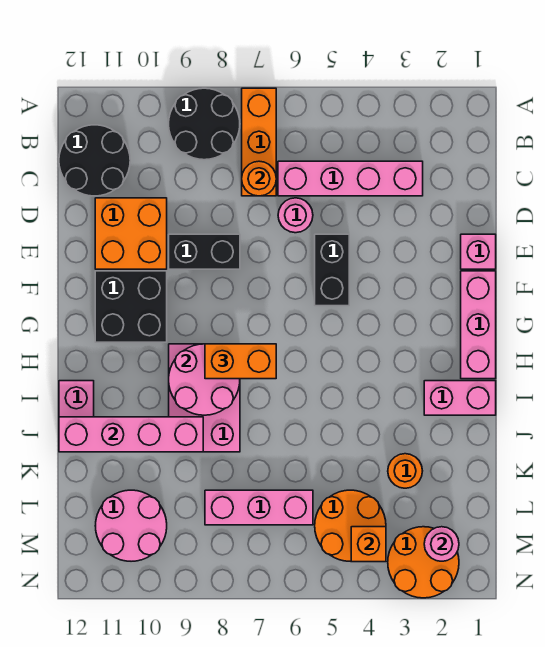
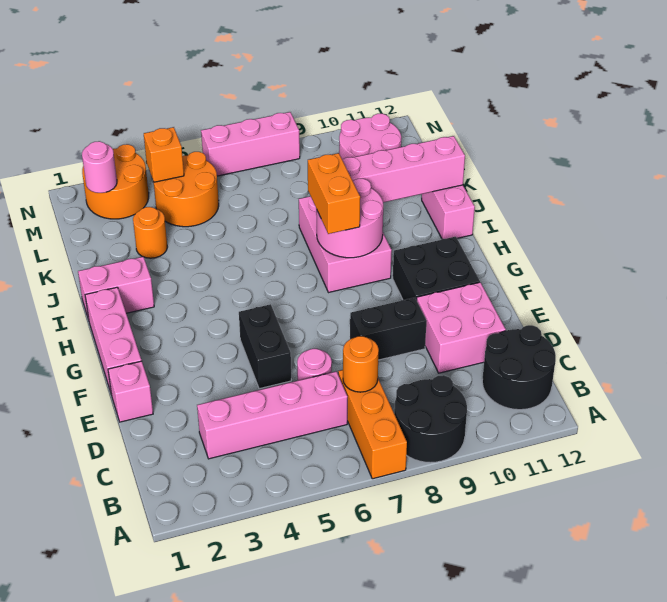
orange brick D10:E11 level 1 -> pink brick D10:E11 level 1
orange brick H7:H8 level 3 -> orange brick H8:I8 level 3
pink brick L6:L8 level 1 -> pink brick N6:N8 level 1

